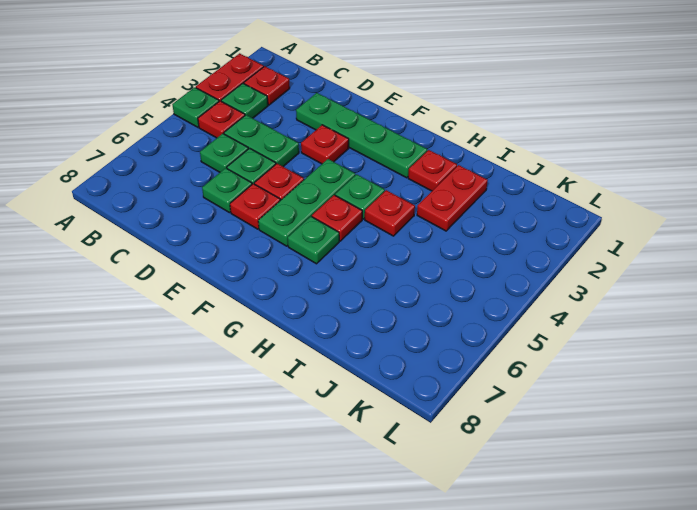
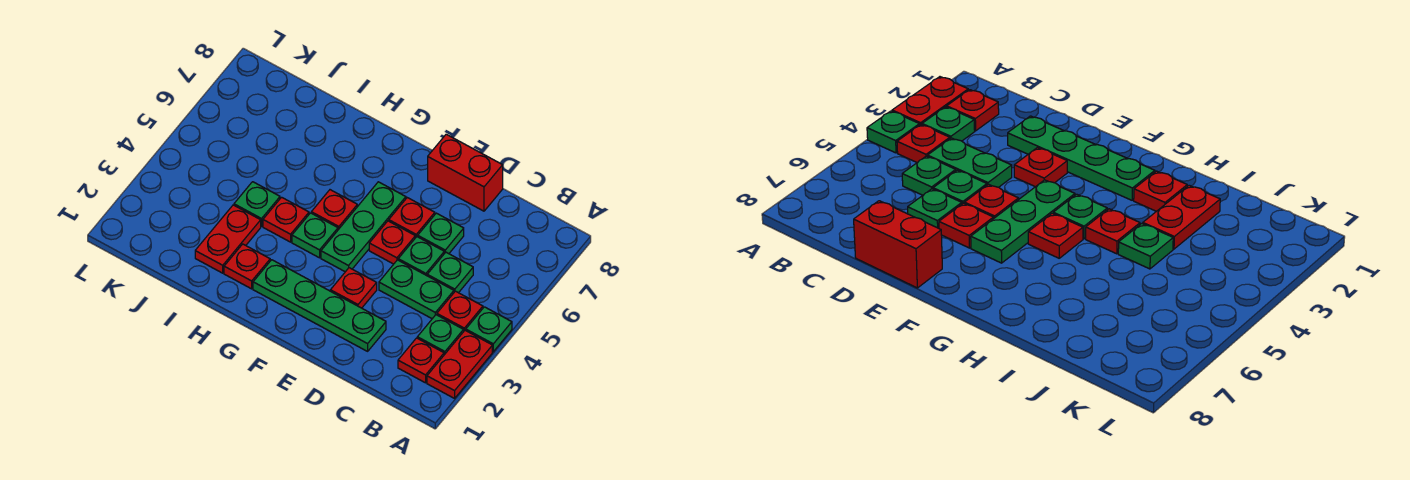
none -> red brick D8:E8 level 1
green plate G6 level 1 -> green plate I4 level 1

